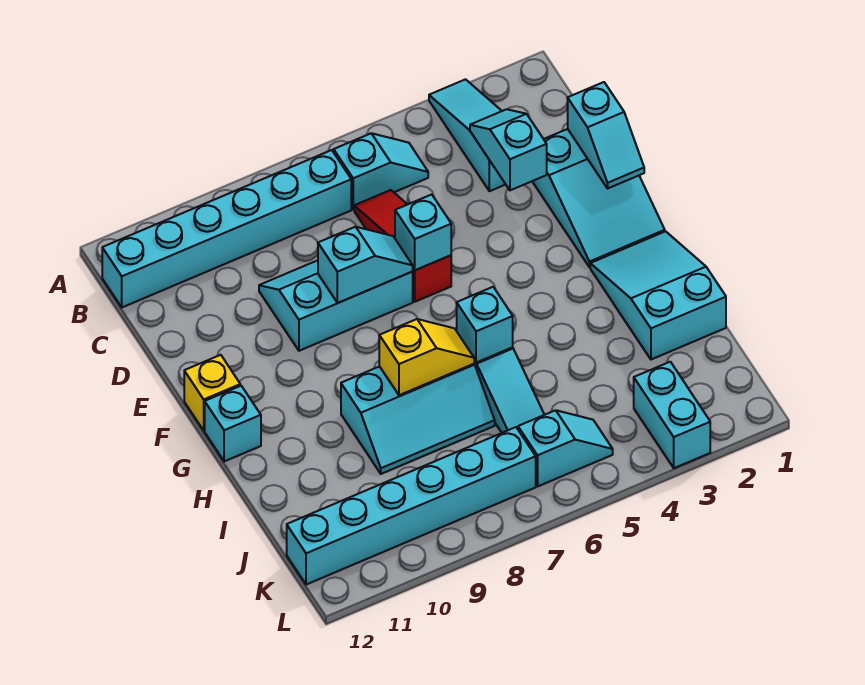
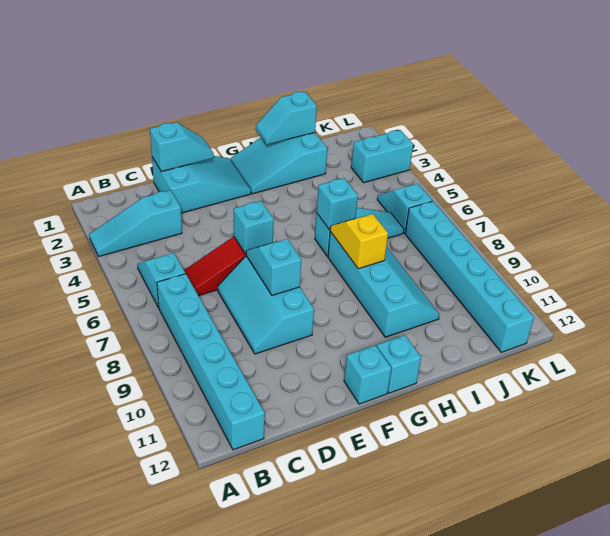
cyan slope C3:D3 level 2 top D -> cyan slope H1:I1 level 2 top I
yellow brick F12 level 1 -> cyan brick F12 level 1
cyan slope H7:I9 level 1 top H -> cyan slope H7:I10 level 1 top H

